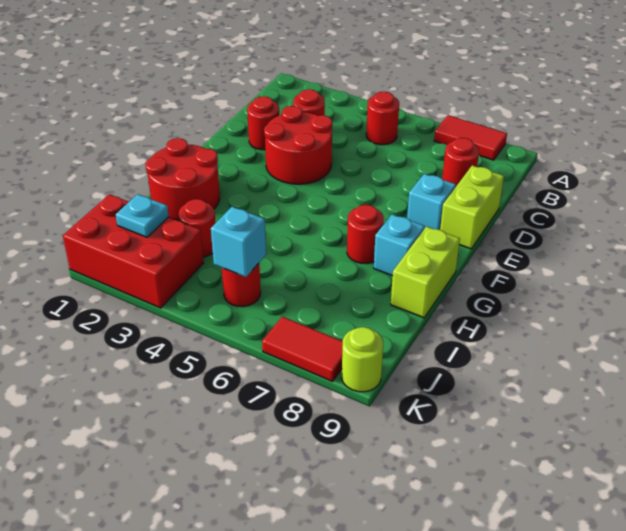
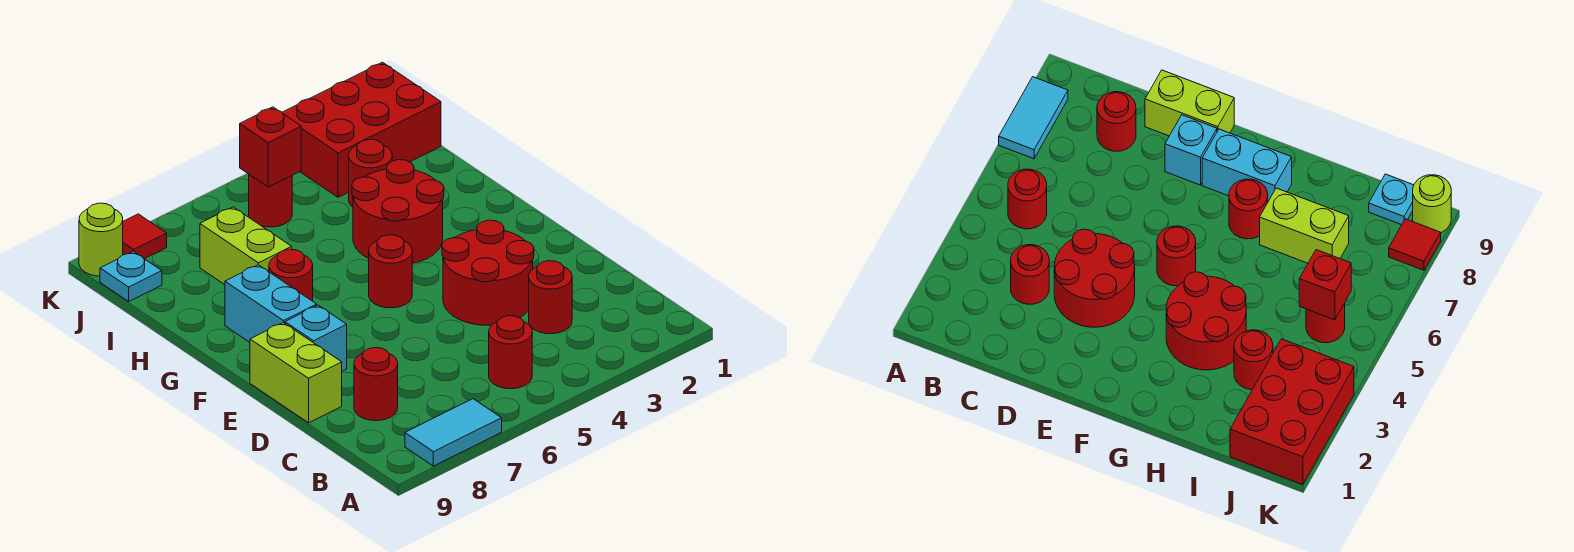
red tile A7:A8 level 1 -> cyan tile A7:A8 level 1
red round brick D2 level 1 -> red round brick F5 level 1
red round brick G1:H2 level 1 -> red round brick G3:H4 level 1
cyan brick G8 level 1 -> cyan brick F8:G8 level 1
lime brick G9:H9 level 1 -> lime brick H7:I7 level 1
cyan plate J2 level 2 -> cyan plate J9 level 1
cyan brick J5 level 2 -> red brick J5 level 2
red tile K7:K8 level 1 -> red tile K8 level 1

